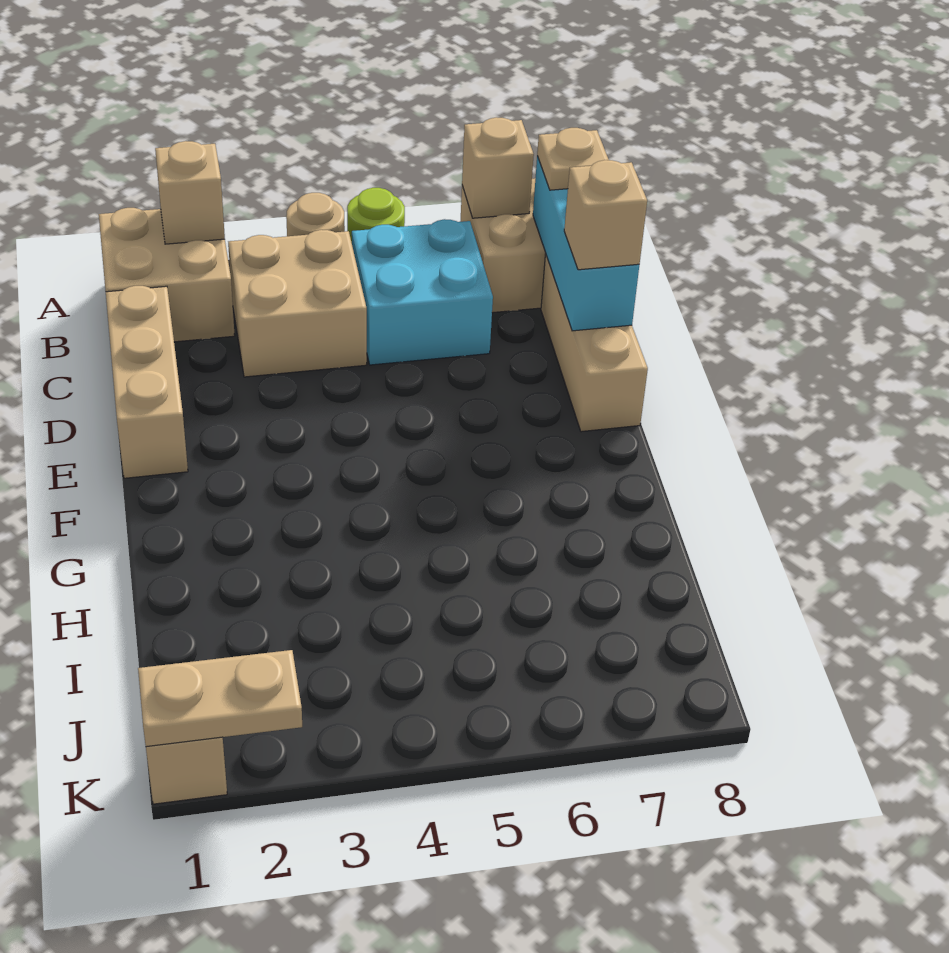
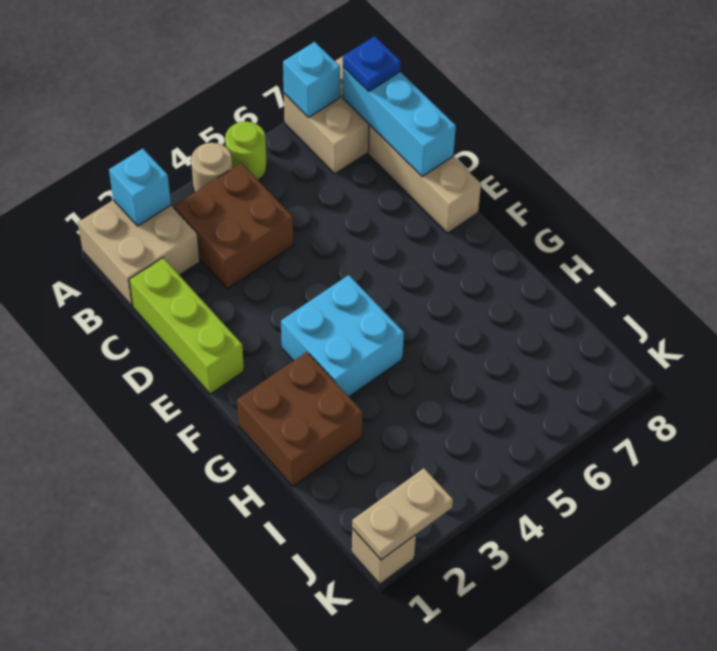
tan brick A2 level 2 -> cyan brick A2 level 2
tan brick A7 level 2 -> cyan brick A7 level 2
tan brick B3:C4 level 1 -> brown brick B3:C4 level 1
cyan brick B5:C6 level 1 -> cyan brick F3:G4 level 1
tan plate B8 level 3 -> blue plate B8 level 3
tan brick C1:E1 level 1 -> lime brick C1:E1 level 1
tan brick D8 level 3 -> none
none -> brown brick G1:H2 level 1

